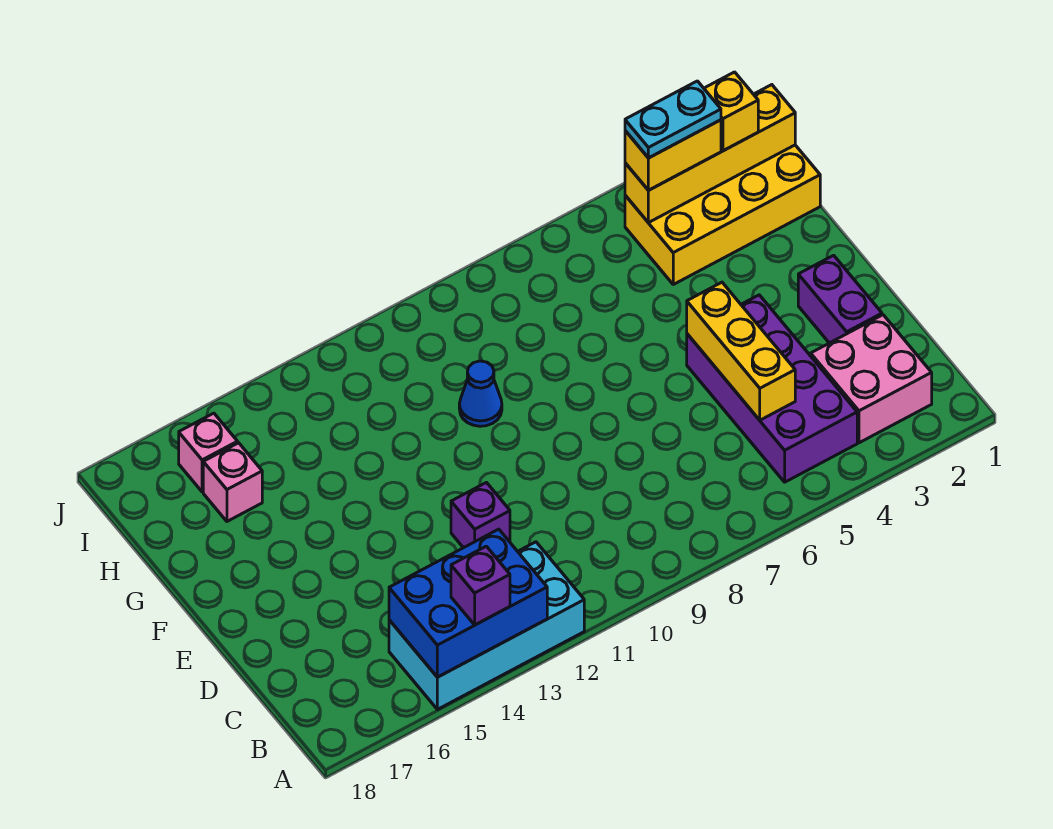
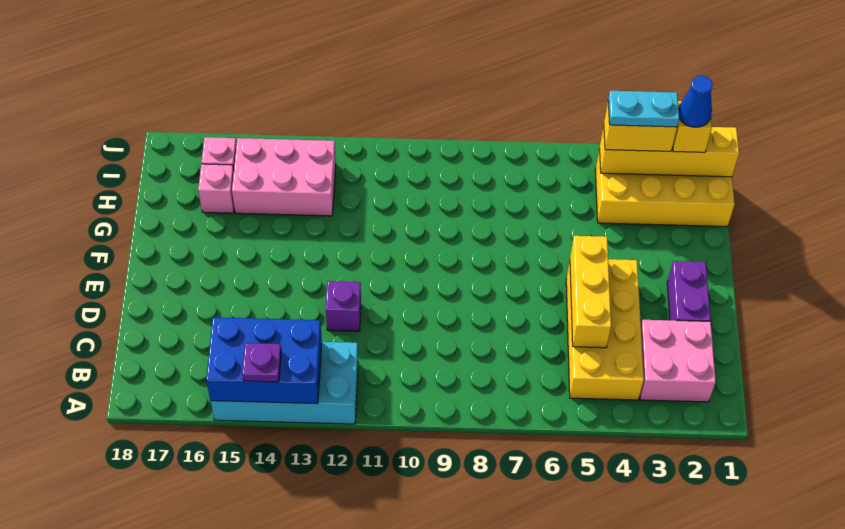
purple brick A14 level 3 -> purple plate A14 level 3
purple brick B4:E5 level 1 -> yellow brick B4:E5 level 1
blue cone G10 level 1 -> blue cone I2 level 4
none -> pink brick H13:I15 level 1

